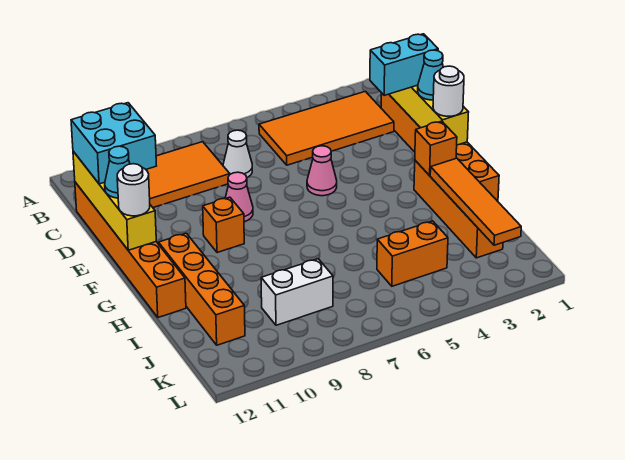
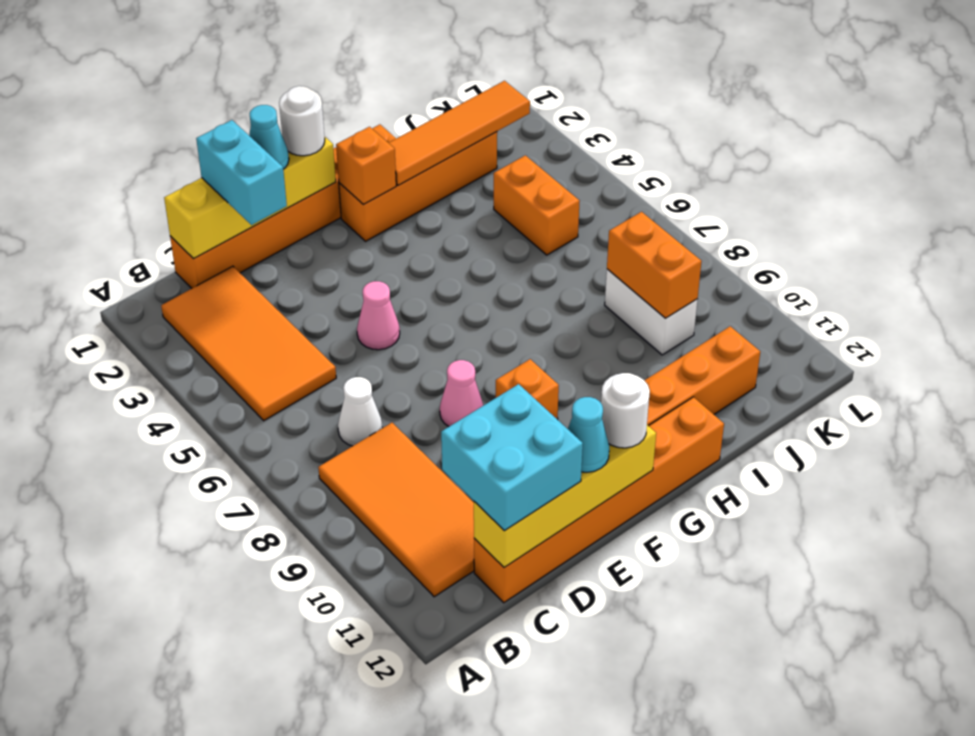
none -> orange brick J8:J9 level 2

